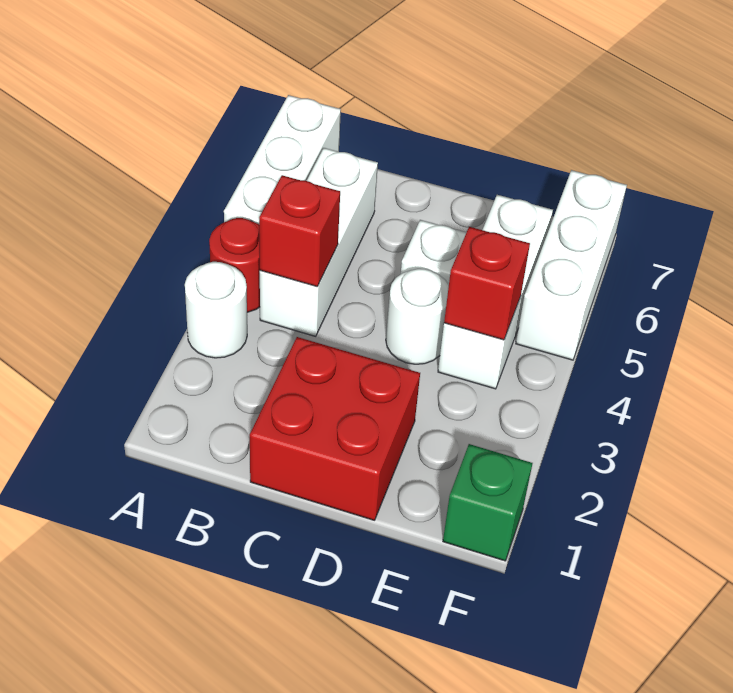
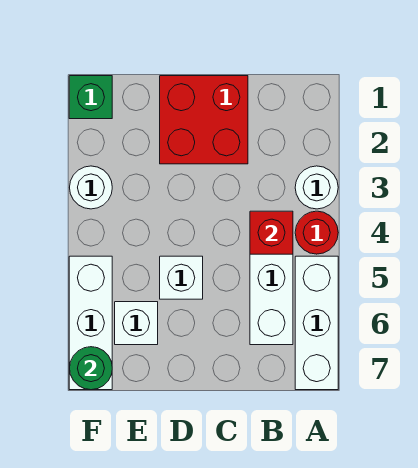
white round brick D4 level 1 -> white round brick F3 level 1
white brick E4:E6 level 1 -> white brick E6 level 1
red brick E4 level 2 -> none
none -> green round brick F7 level 2

